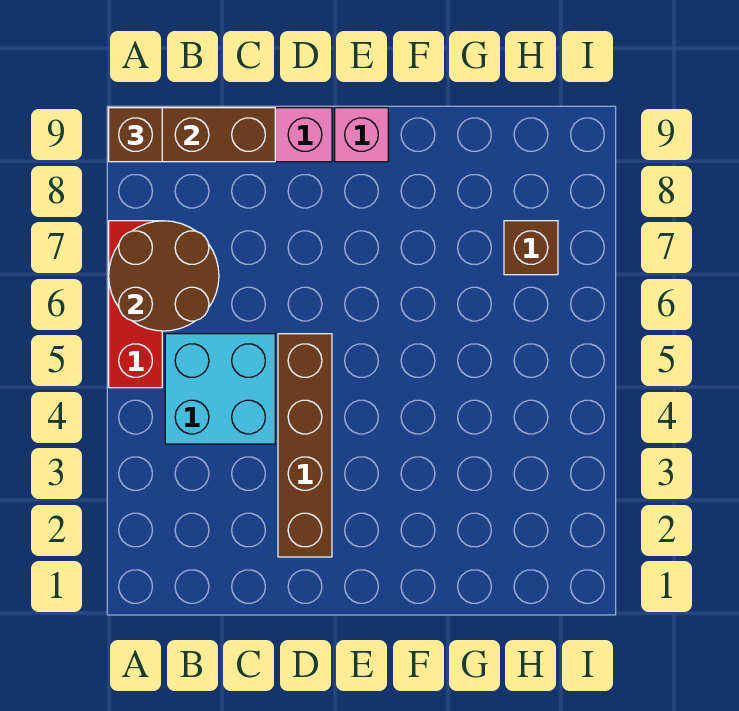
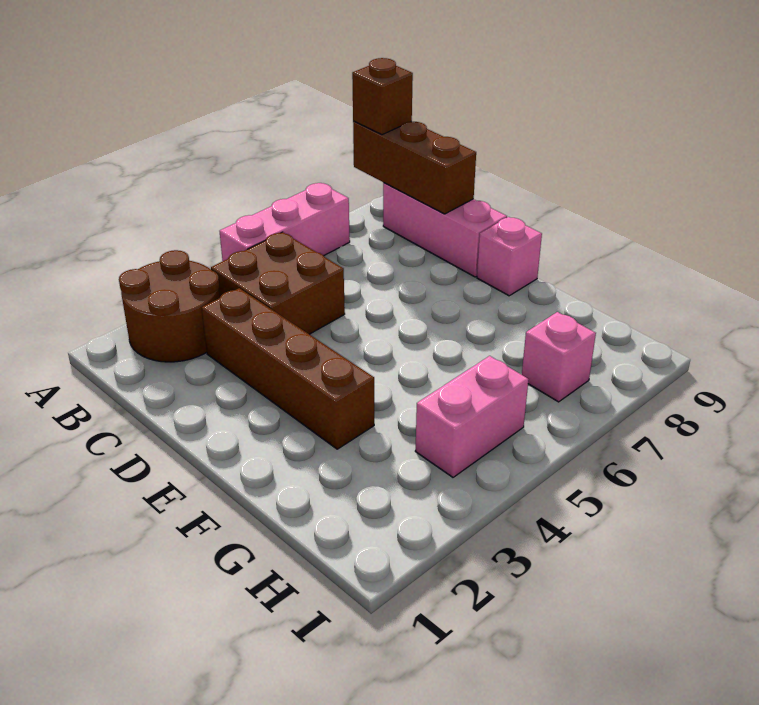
red brick A5:A7 level 1 -> pink brick A5:A7 level 1
brown round brick A6:B7 level 2 -> brown round brick A2:B3 level 1
cyan brick B4:C5 level 1 -> brown brick B4:C5 level 1
brown brick D2:D5 level 1 -> brown brick C3:F3 level 1
none -> pink brick H4:H5 level 1
brown brick H7 level 1 -> pink brick H7 level 1

